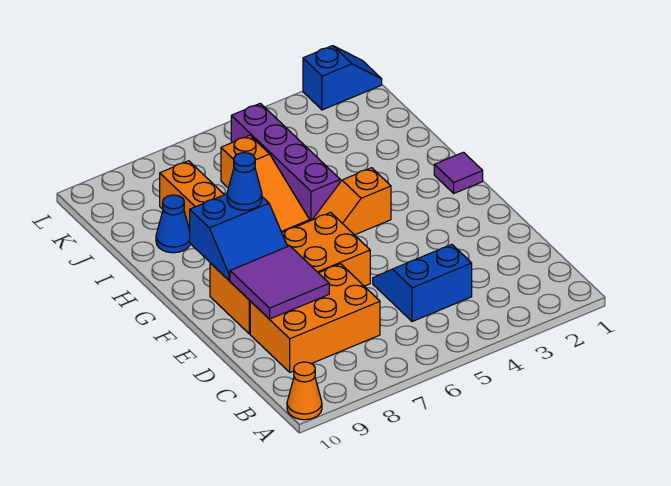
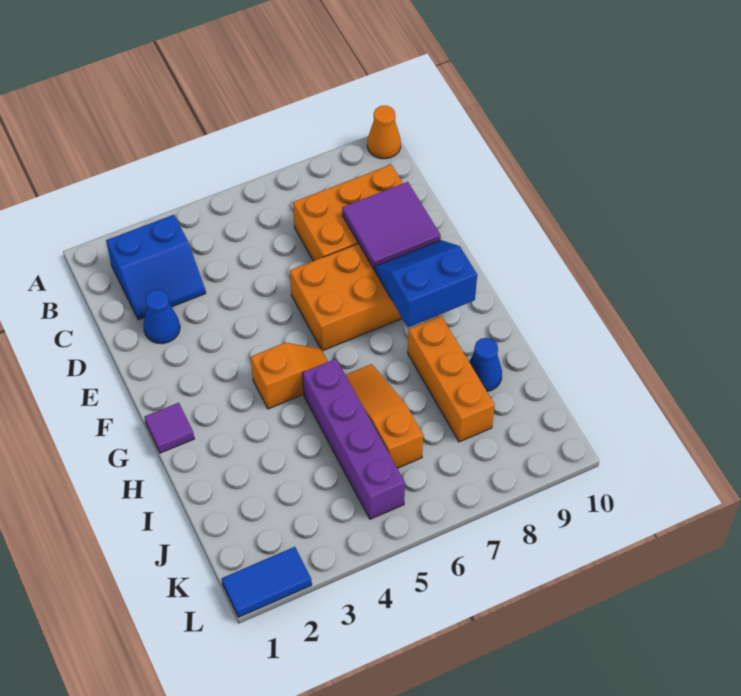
blue slope C4:D5 level 1 top C -> blue slope B2:C3 level 1 top B
blue cone G8 level 3 -> blue cone D2 level 1
blue slope L1:L2 level 1 top 2 -> blue tile L1:L2 level 1

